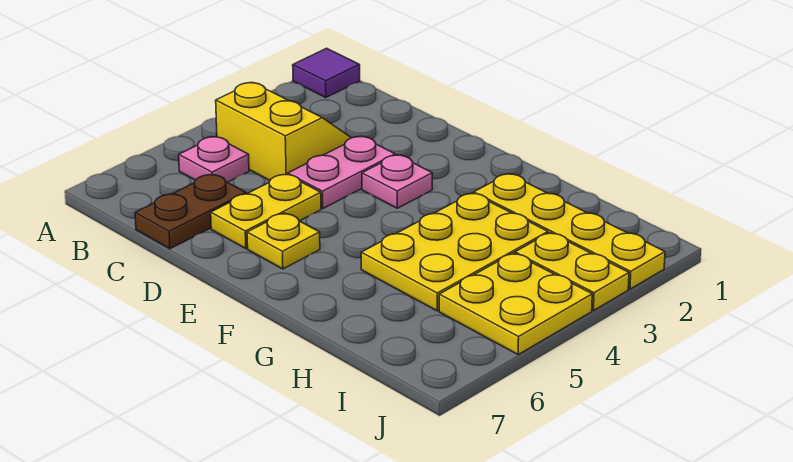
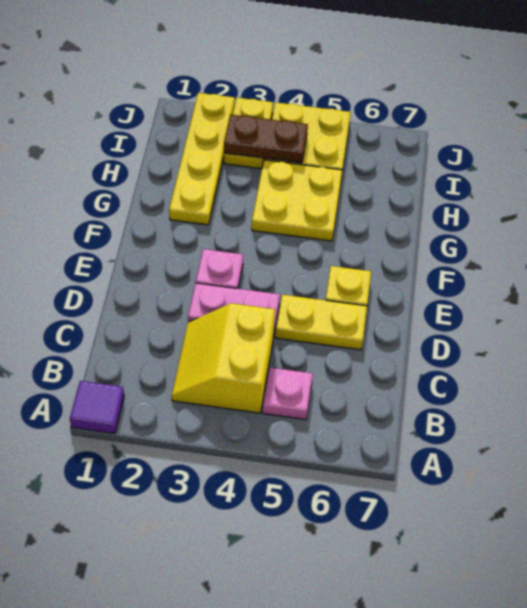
brown plate C6:C7 level 1 -> brown plate I3:I4 level 2
yellow plate G3:H5 level 1 -> yellow plate G4:H5 level 1

